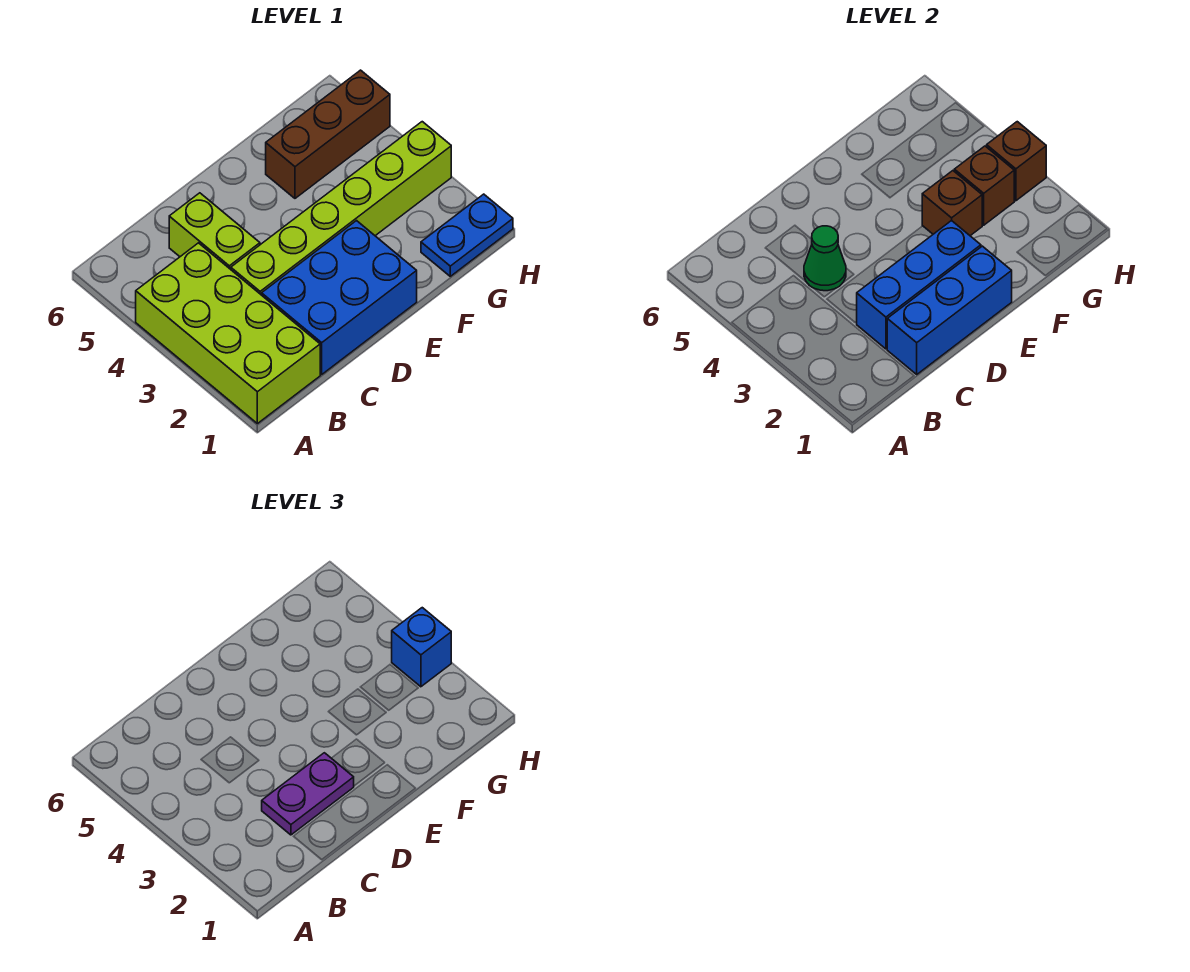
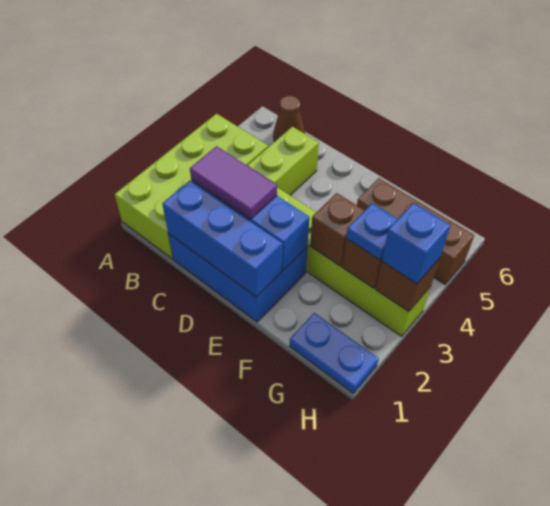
none -> brown cone B6 level 1
purple plate C2:D2 level 3 -> purple tile C2:D2 level 3
green cone C4 level 2 -> none
none -> blue plate G3 level 3

